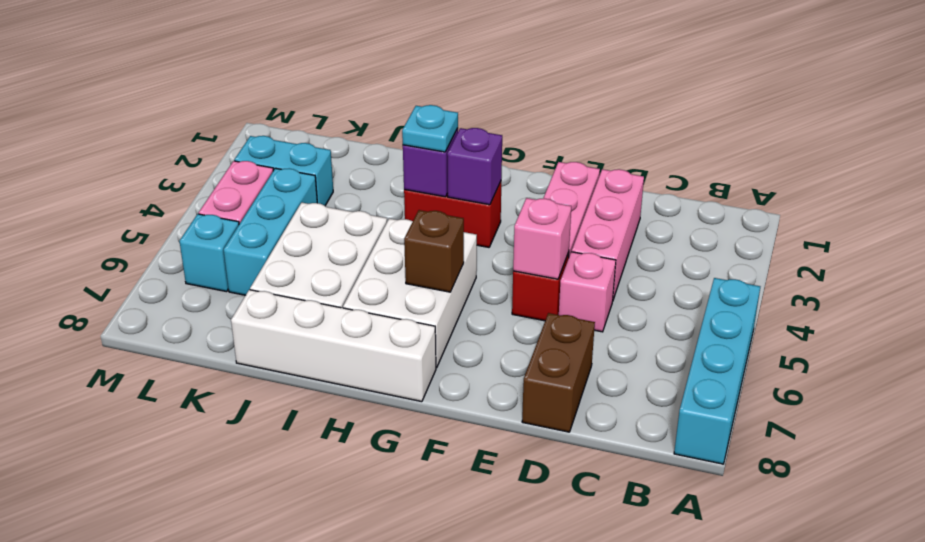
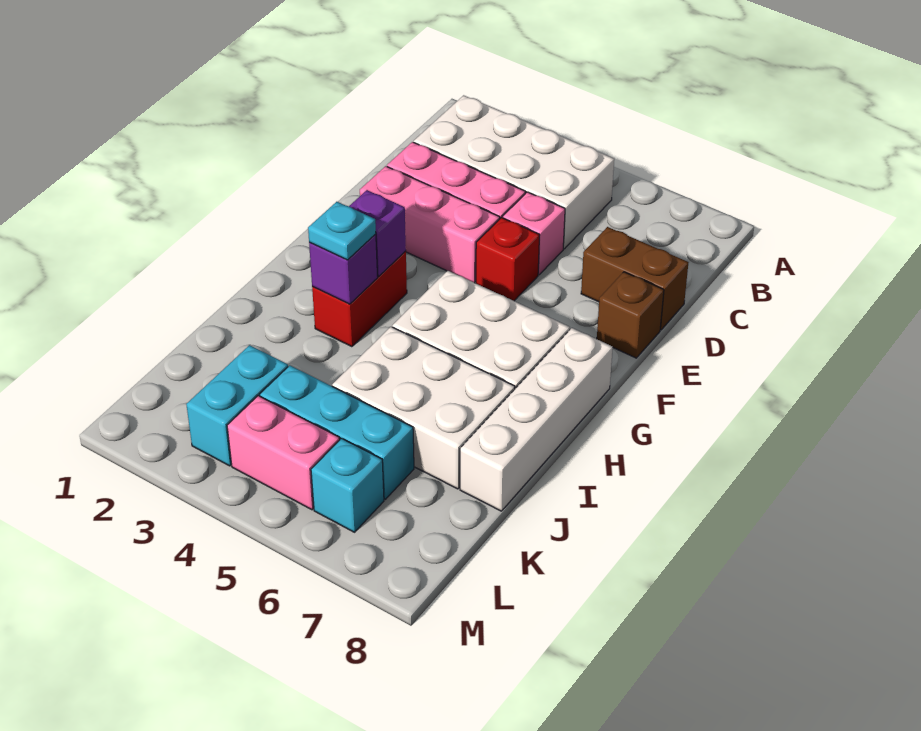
cyan brick A5:A8 level 1 -> none
none -> white brick B2:C5 level 1
pink brick E5 level 2 -> none
brown brick G6 level 2 -> brown brick E8 level 1

